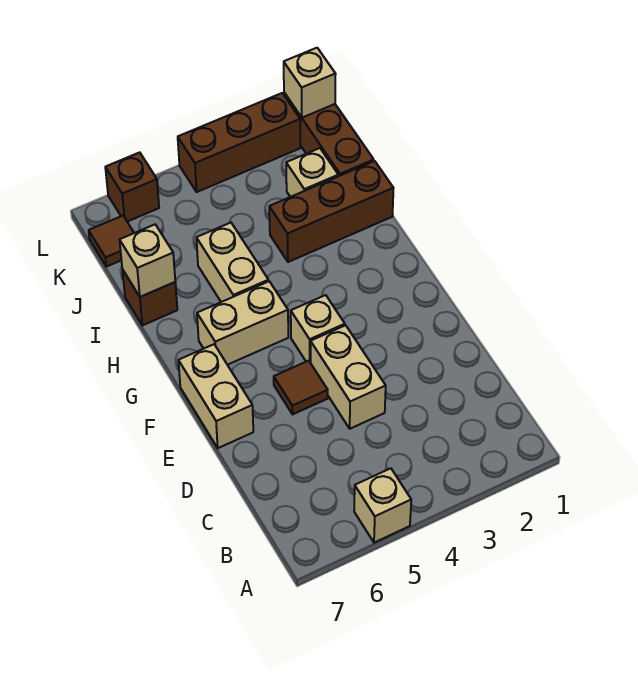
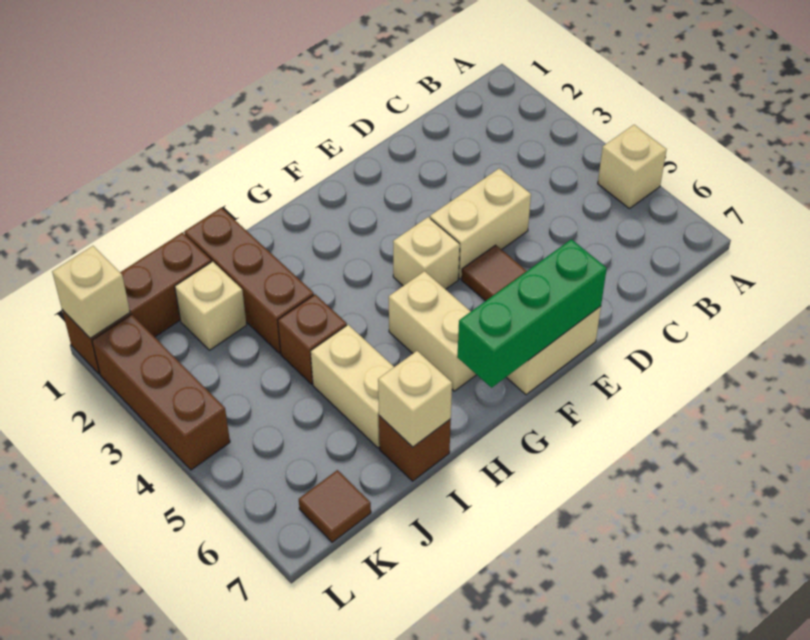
none -> green brick E7:G7 level 2
tan brick H5:I5 level 1 -> tan brick I5:I6 level 1
brown brick L6 level 1 -> brown brick I4 level 1

